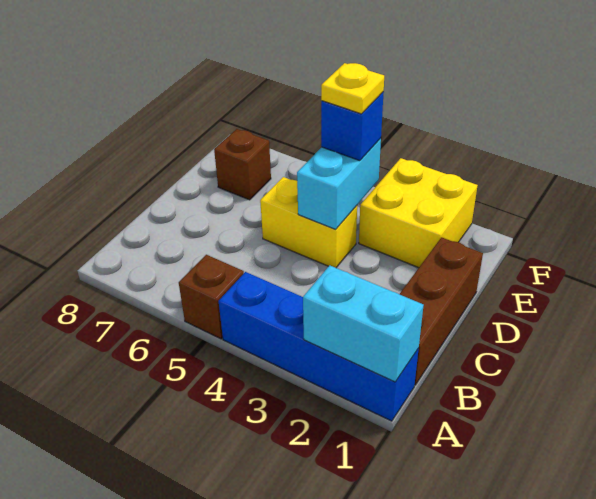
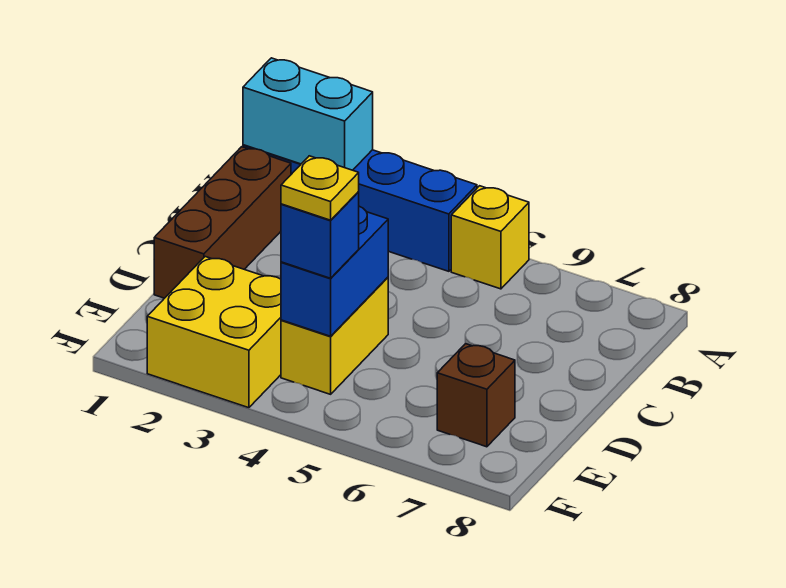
brown brick A5 level 1 -> yellow brick A5 level 1
yellow brick D4:D5 level 1 -> yellow brick D4:E4 level 1
cyan brick D4:E4 level 2 -> blue brick D4:E4 level 2

